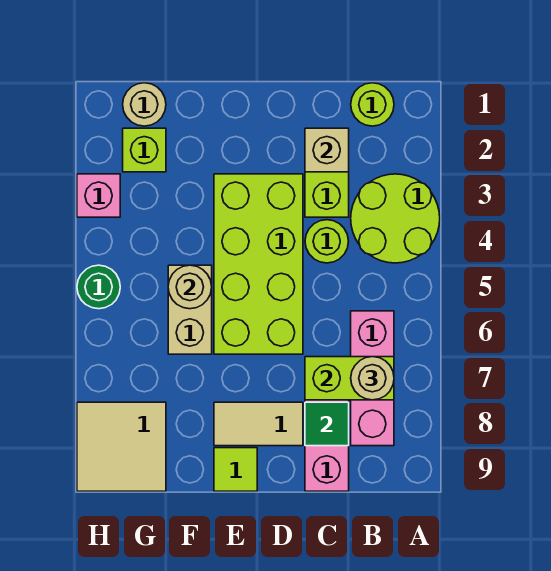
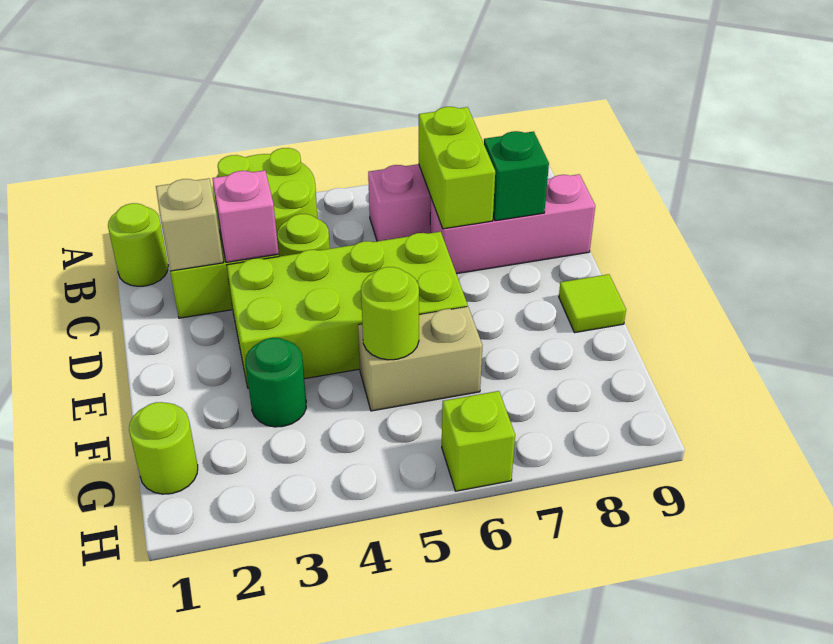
tan round brick B7 level 3 -> none
green tile C8 level 2 -> green brick C8 level 2
tan tile D8:E8 level 1 -> none
tan round brick F5 level 2 -> lime round brick F5 level 2
tan round brick G1 level 1 -> lime round brick G1 level 1
lime brick G2 level 1 -> lime brick H6 level 1
tan tile G8:H9 level 1 -> none
pink brick H3 level 1 -> pink brick C3 level 2
green round brick H5 level 1 -> green round brick F3 level 1

